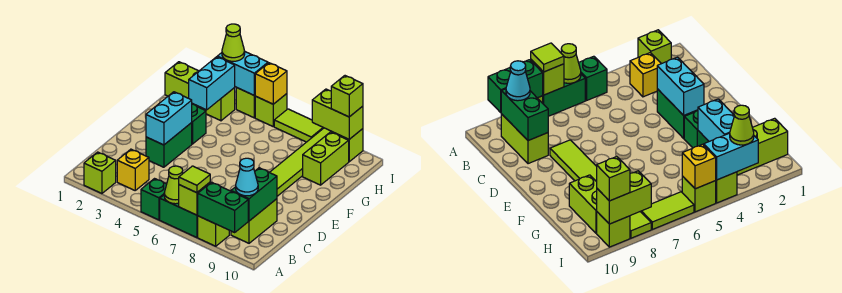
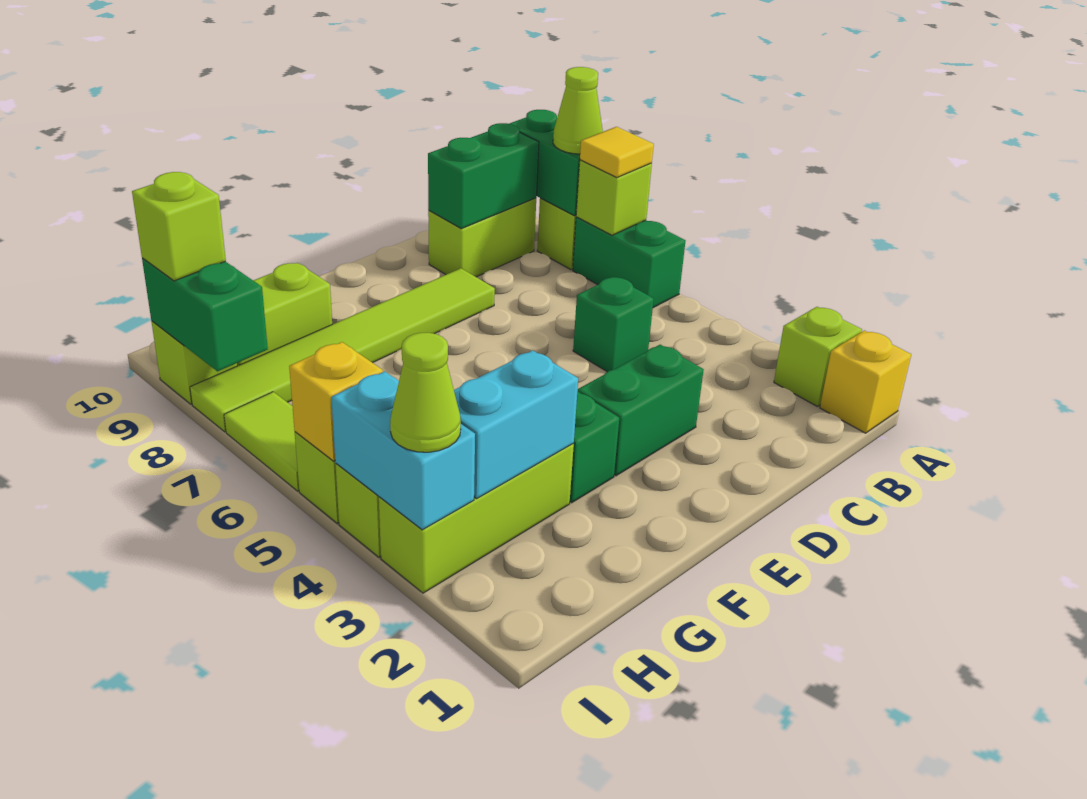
green brick A5 level 1 -> green brick C5 level 1
lime cone A6 level 2 -> lime cone A8 level 3
lime tile A7 level 3 -> yellow tile A7 level 3
yellow brick B3 level 1 -> yellow brick A1 level 1
cyan cone B9 level 3 -> none
cyan brick D3:E3 level 2 -> none
lime brick H1:H3 level 1 -> lime brick G3:I3 level 1
lime brick I8:I9 level 2 -> green brick I8:I9 level 2

